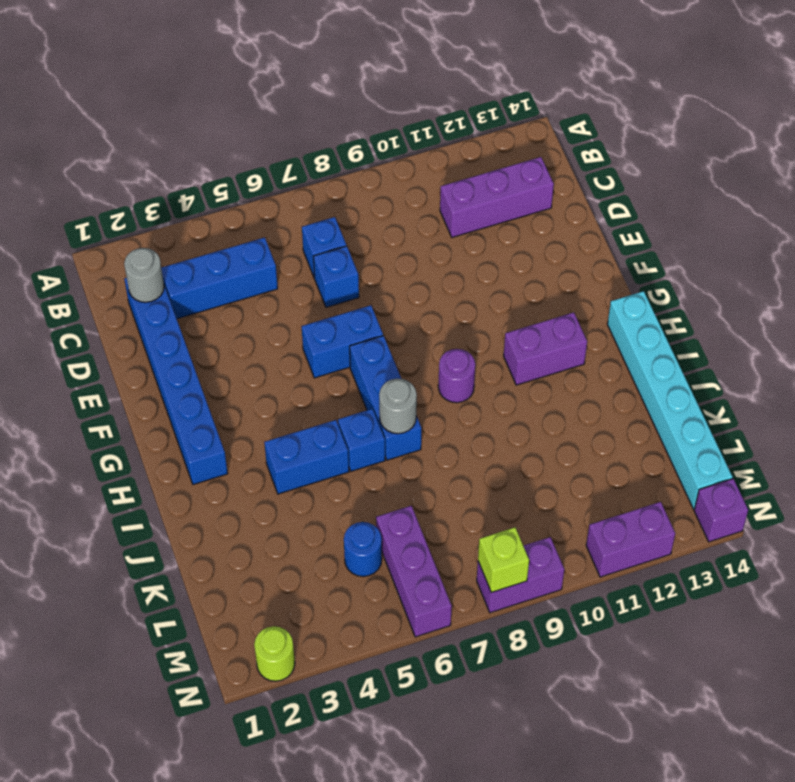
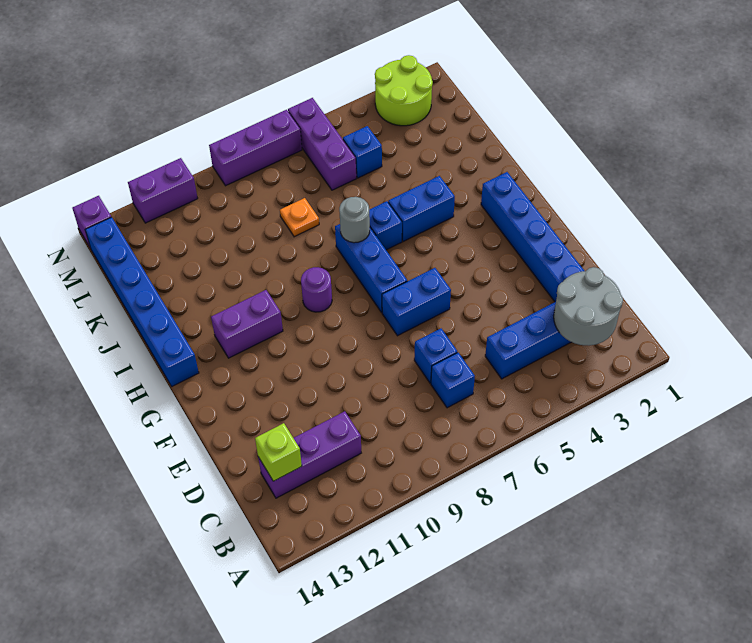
grey round brick C2 level 2 -> grey round brick B2:C3 level 2
cyan brick H14:M14 level 1 -> blue brick H14:M14 level 1
none -> orange plate K8 level 1
blue round brick L5 level 1 -> blue brick L5 level 1
lime round brick N2 level 1 -> lime round brick M2:N3 level 1
purple brick N8:N9 level 1 -> purple brick N7:N9 level 1
lime brick N8 level 2 -> lime brick C13 level 2

